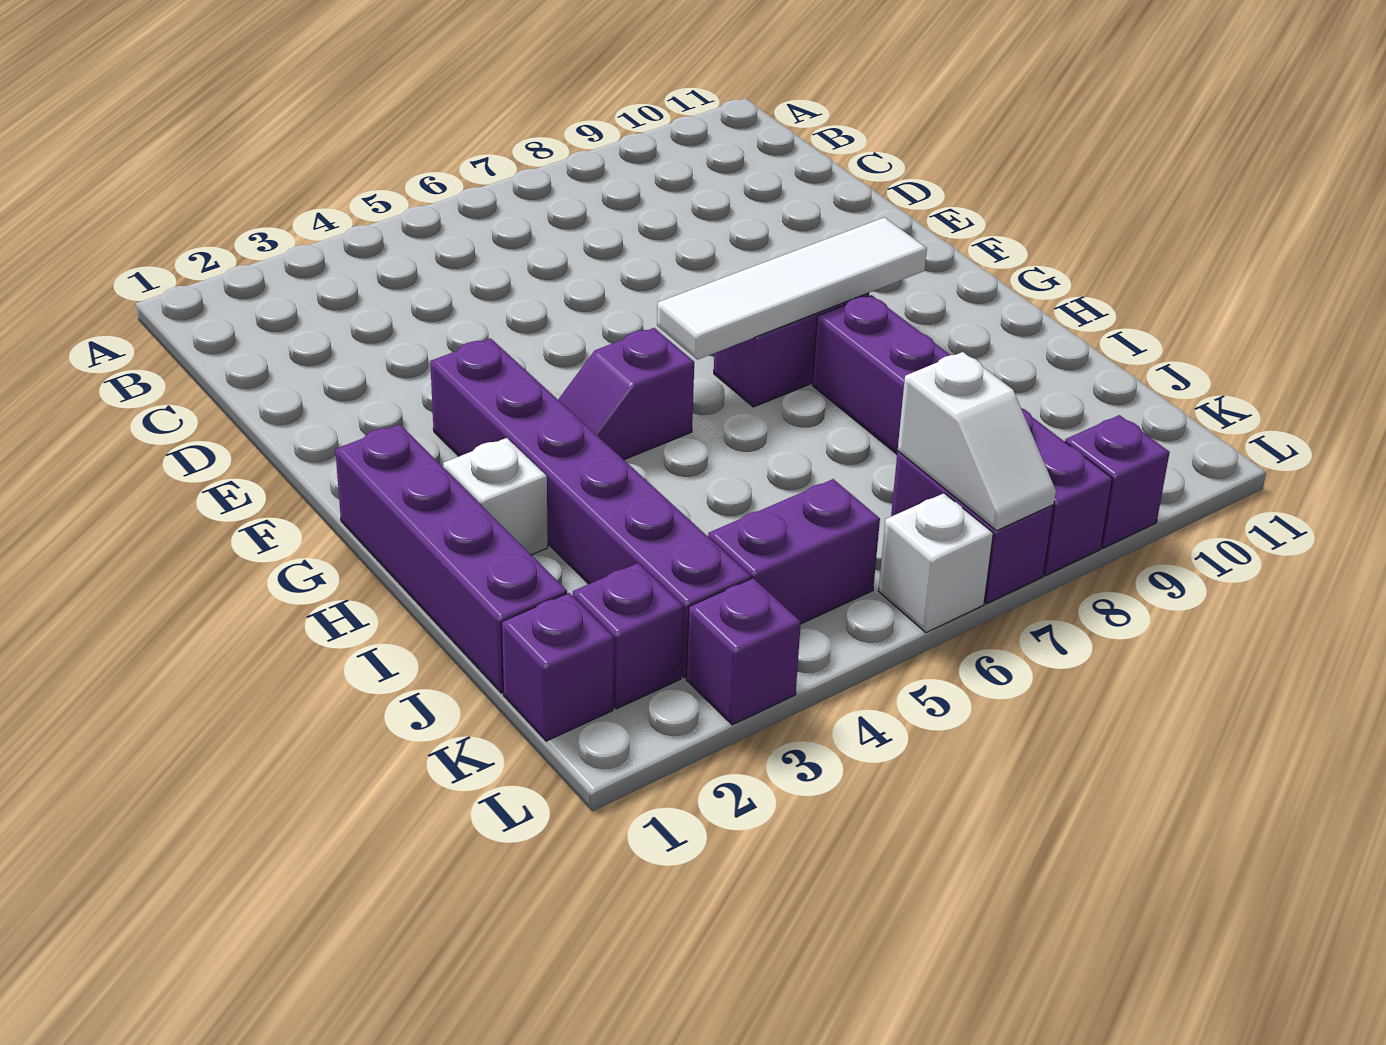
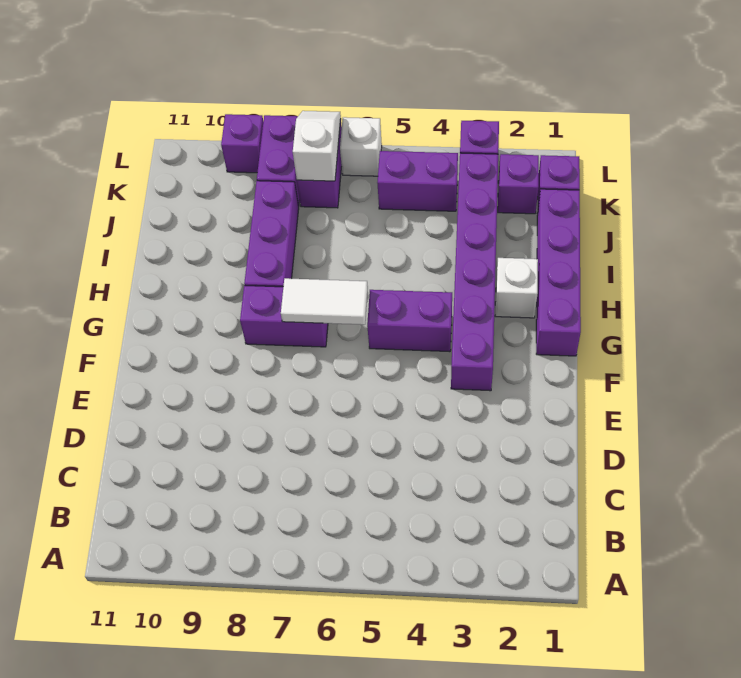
purple slope G4:G5 level 1 top 5 -> purple brick G4:G5 level 1
white tile G6:G9 level 2 -> white tile G6:G7 level 2

